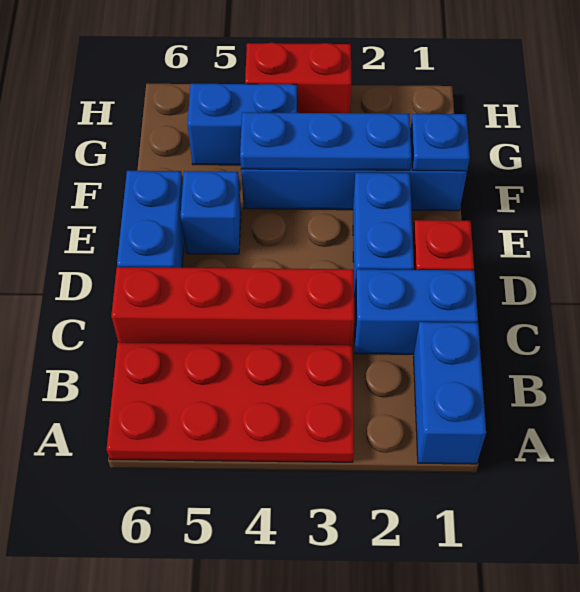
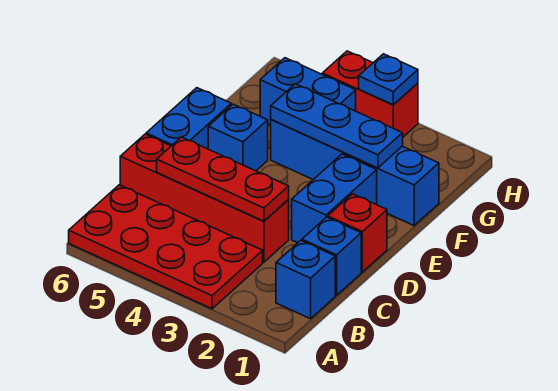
blue brick A1:B1 level 1 -> blue brick B1 level 1
blue brick C1:C2 level 1 -> blue brick C1 level 1
none -> red plate C3:C5 level 2
blue plate F1 level 2 -> blue plate H3 level 2

